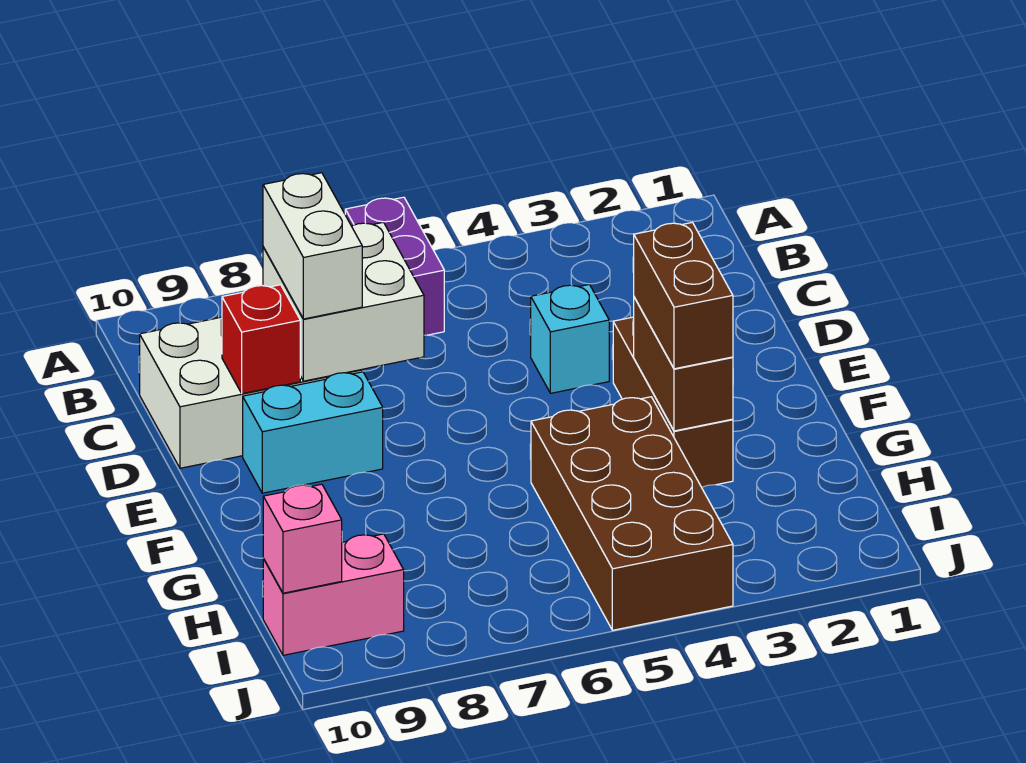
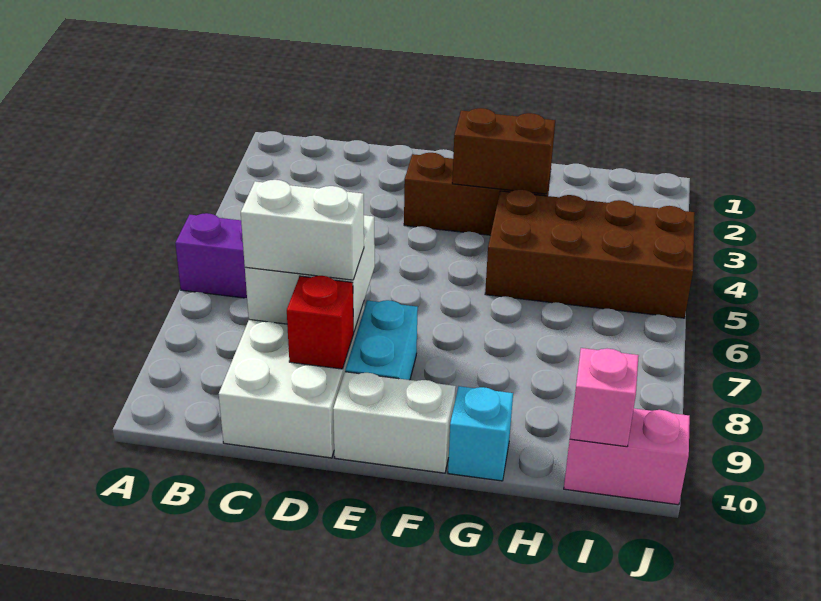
cyan brick D4 level 1 -> cyan brick G10 level 1
none -> white brick E10:F10 level 1
brown brick F3:G3 level 3 -> none
pink brick I9:I10 level 1 -> pink brick I10:J10 level 1

